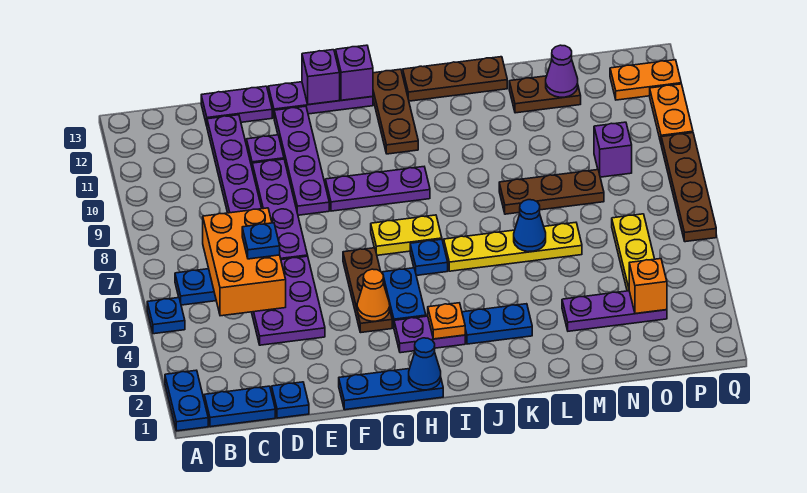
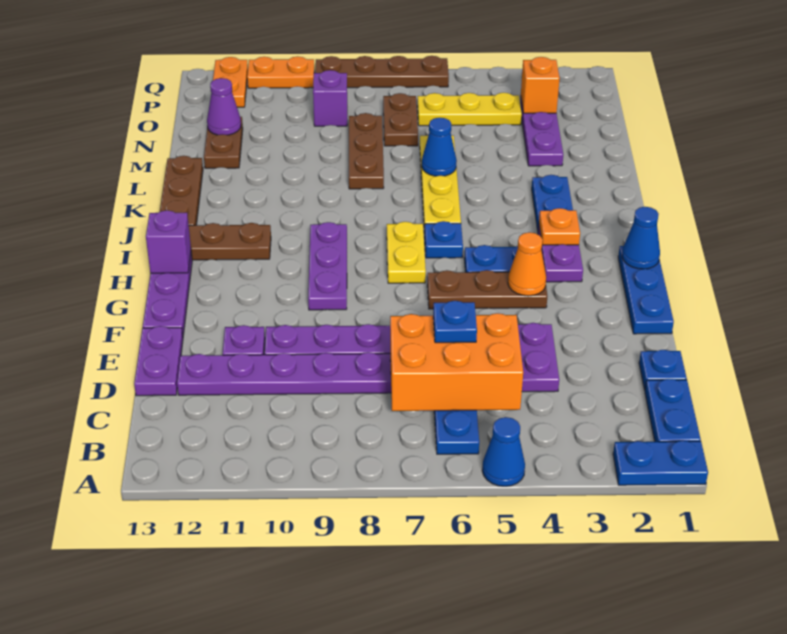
blue plate A5 level 1 -> blue cone A5 level 1
purple plate F9:F12 level 1 -> none
purple brick G13 level 2 -> none
none -> brown plate N7:O7 level 1

